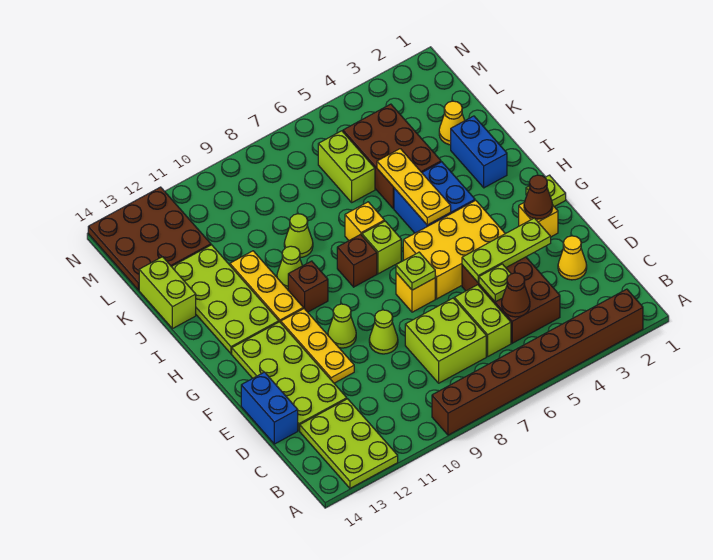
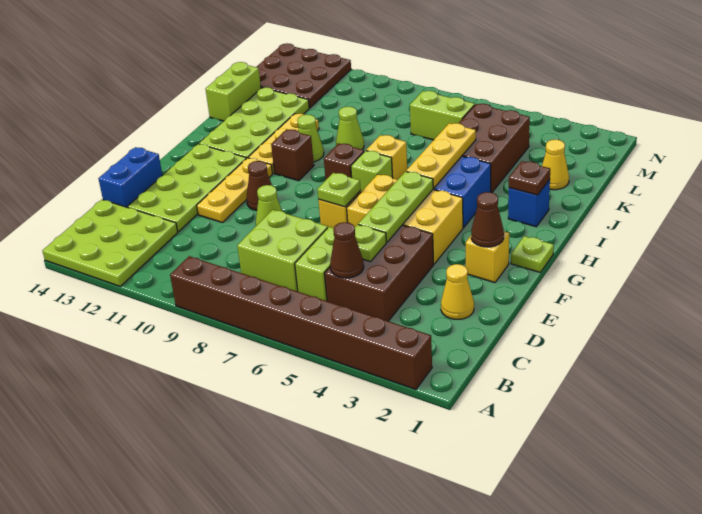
lime plate A12:C13 level 1 -> lime plate A12:C14 level 1
lime plate E3:E5 level 2 -> lime plate E5:G5 level 2
lime cone F10 level 1 -> brown cone F10 level 1
blue brick I2:J2 level 1 -> blue brick I2 level 1
none -> brown plate I2 level 2
lime brick K6:L6 level 1 -> lime brick L6:L7 level 1

